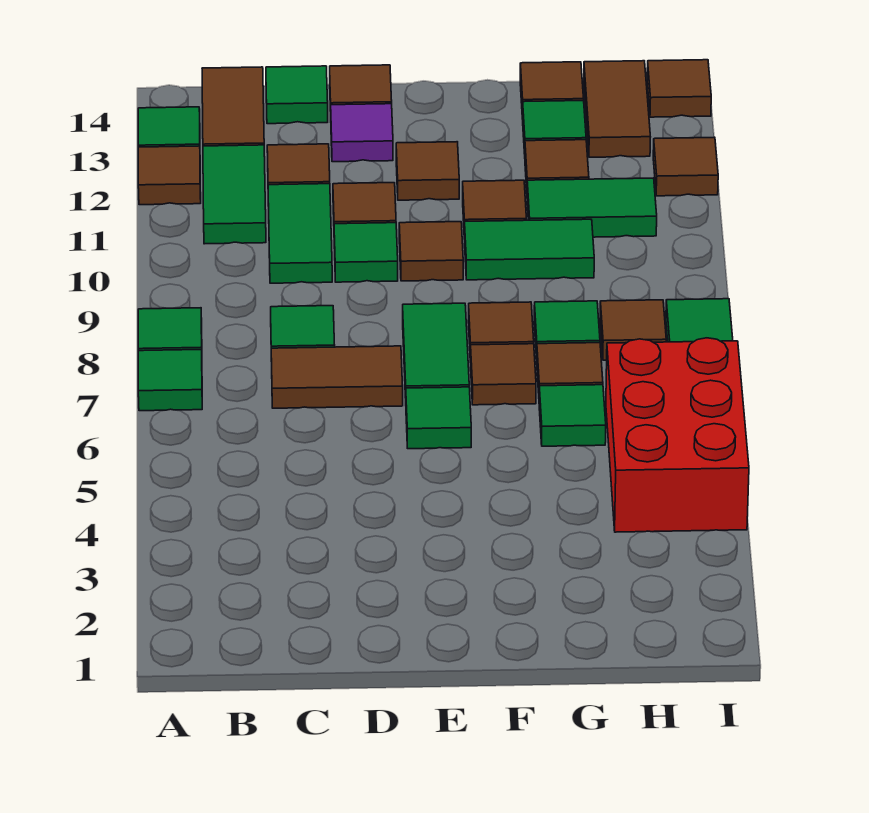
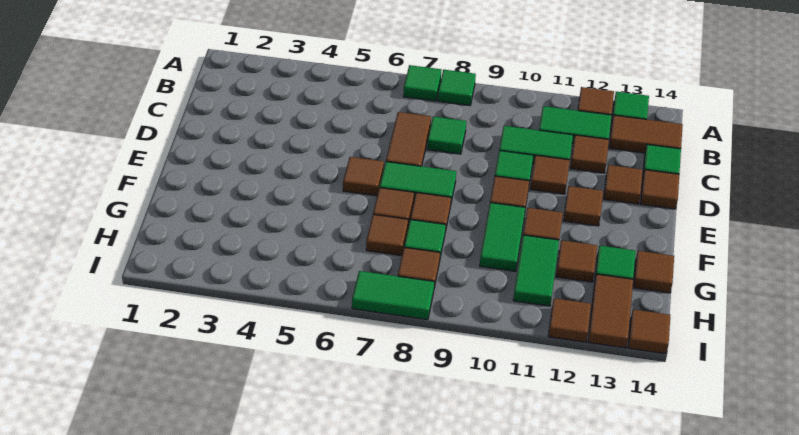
purple tile D13 level 1 -> brown tile D13 level 1
green tile E6 level 1 -> brown tile E6 level 1
green tile G6 level 1 -> none
red brick H4:I6 level 1 -> none
brown tile H13:H14 level 1 -> brown tile H13:I13 level 1

